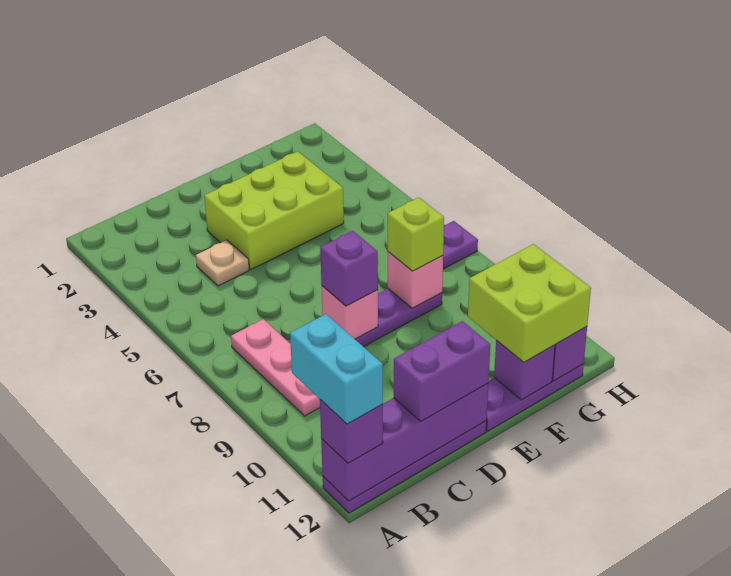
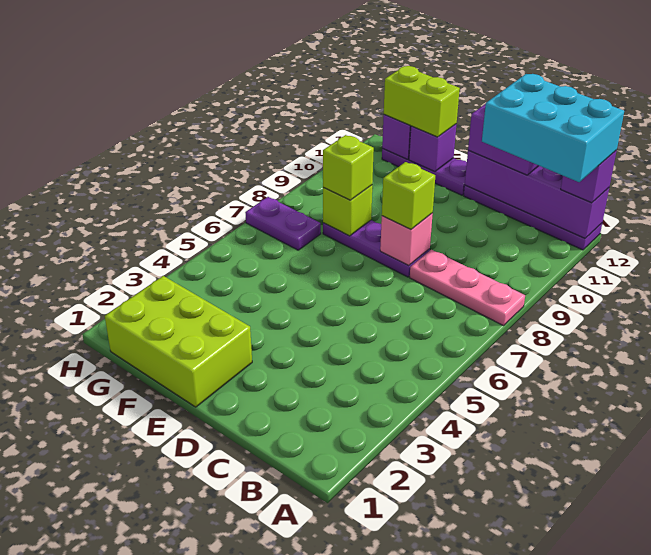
cyan brick A11:A12 level 4 -> cyan brick A11:C12 level 4
pink plate B7:B9 level 1 -> pink plate A8:C8 level 1
tan plate C4 level 1 -> none
lime brick D3:F4 level 1 -> lime brick E1:G2 level 1
purple brick D8 level 3 -> lime brick D8 level 3
pink brick F8 level 2 -> lime brick F8 level 2
lime brick F11:G12 level 3 -> lime brick F12:G12 level 3

